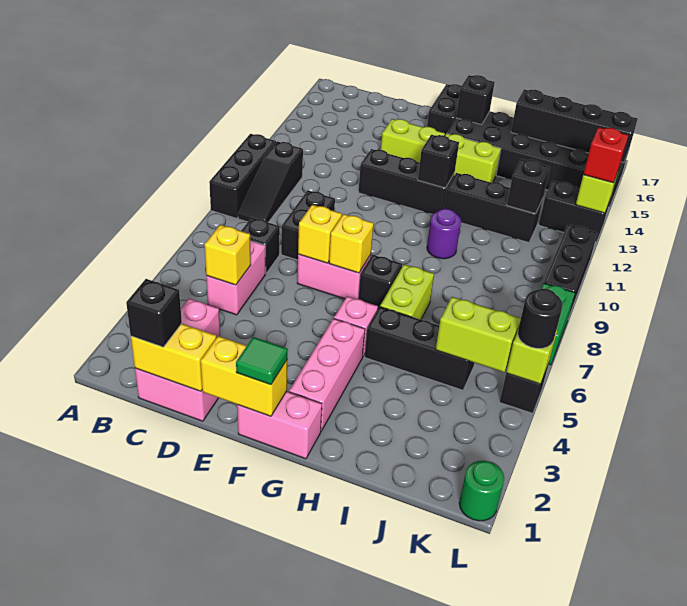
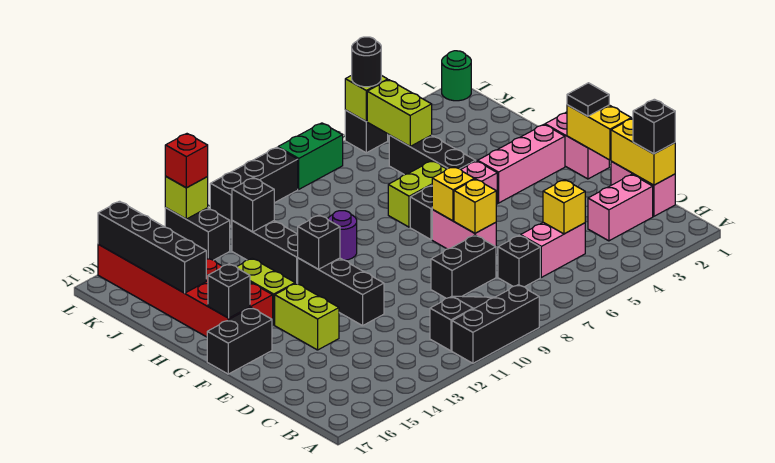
green tile F1 level 3 -> black tile F1 level 3
black brick G15:L16 level 1 -> red brick G15:L16 level 1

